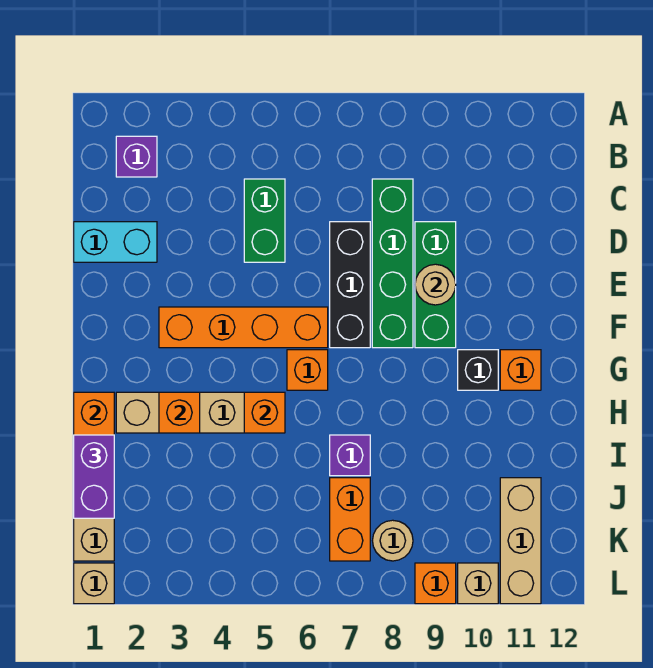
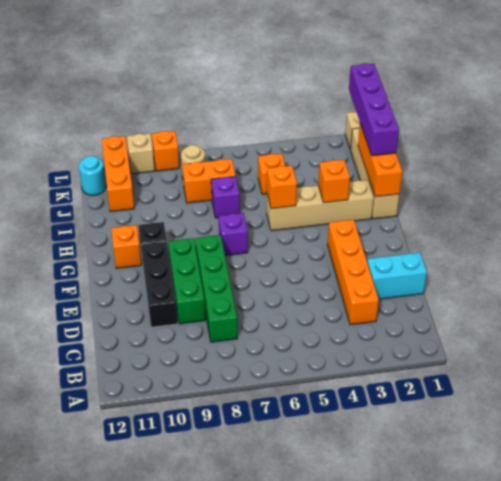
purple brick B2 level 1 -> purple brick G7 level 1
green brick C5:D5 level 1 -> none
black brick D7:F7 level 1 -> black brick D10:F10 level 1
tan round brick E9 level 2 -> none
orange brick F3:F6 level 1 -> orange brick C3:F3 level 1
orange brick G6 level 1 -> orange brick J5 level 1
purple brick I1:J1 level 3 -> purple brick I1:L1 level 3
orange brick J7:K7 level 1 -> orange brick J7:J8 level 1
tan brick J11:L11 level 1 -> orange brick J11:L11 level 1
none -> cyan round brick K12 level 1

